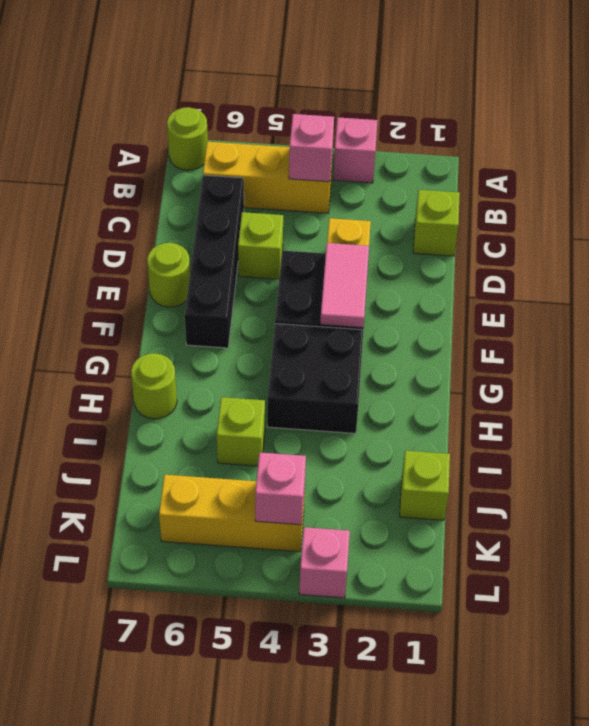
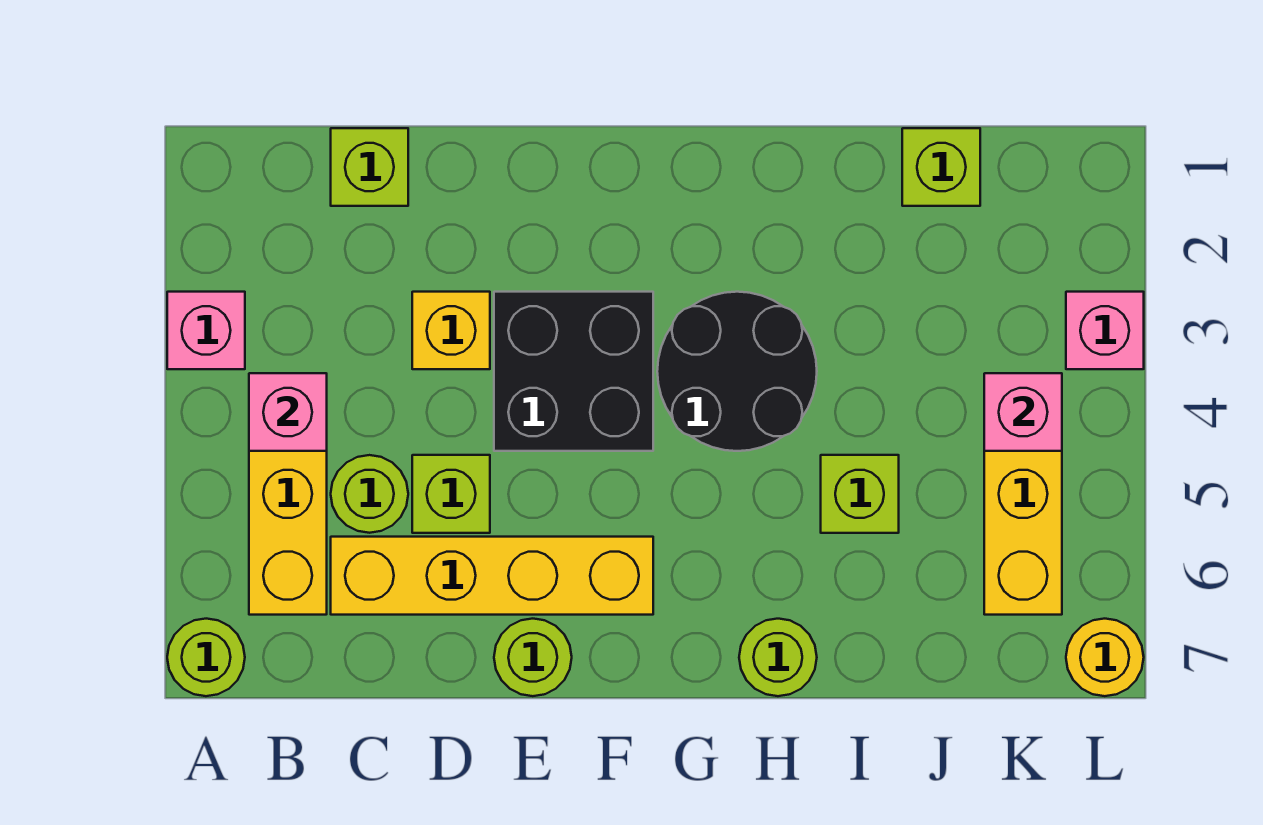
none -> lime round brick C5 level 1
black brick C6:F6 level 1 -> yellow brick C6:F6 level 1
pink tile E3:F3 level 2 -> none
black brick G3:H4 level 1 -> black round brick G3:H4 level 1
none -> yellow round brick L7 level 1

